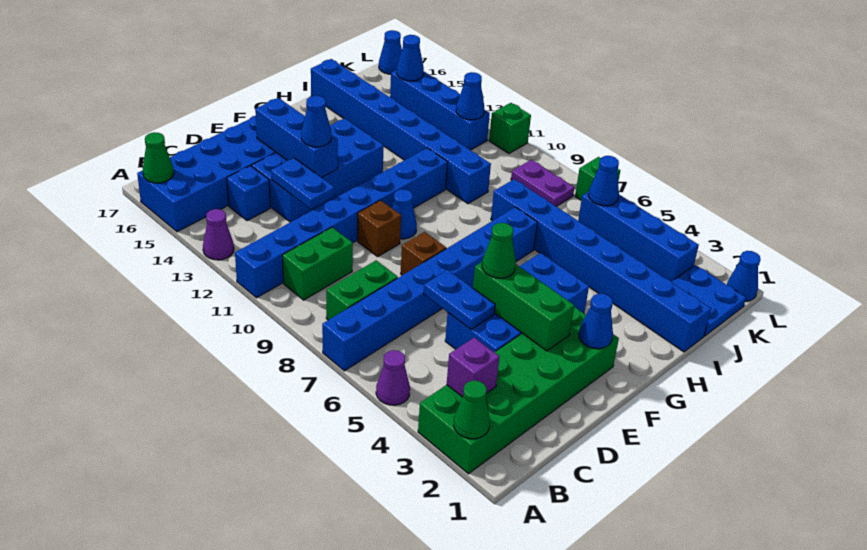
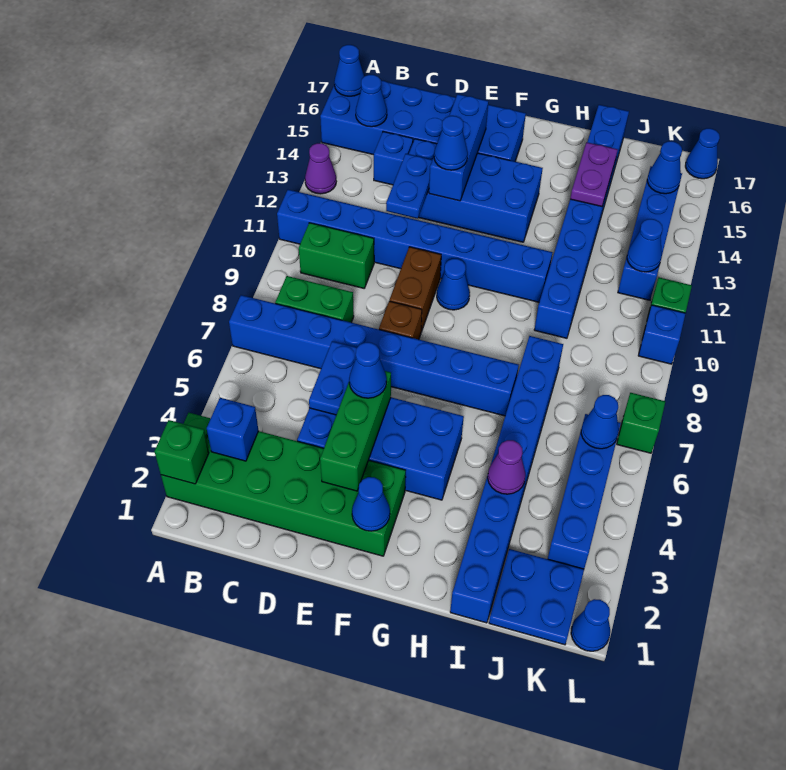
green cone A2 level 2 -> green brick A2 level 2
purple cone A5 level 1 -> purple cone I4 level 2
green cone A16 level 2 -> blue cone A16 level 2
purple brick B3 level 2 -> blue brick B3 level 2
none -> blue cone B15 level 2
green cone E5 level 3 -> blue cone E5 level 3
brown brick E10 level 1 -> brown brick E9:E10 level 1
purple plate K8:K9 level 1 -> purple plate I14:I15 level 2
none -> blue brick L10 level 1

